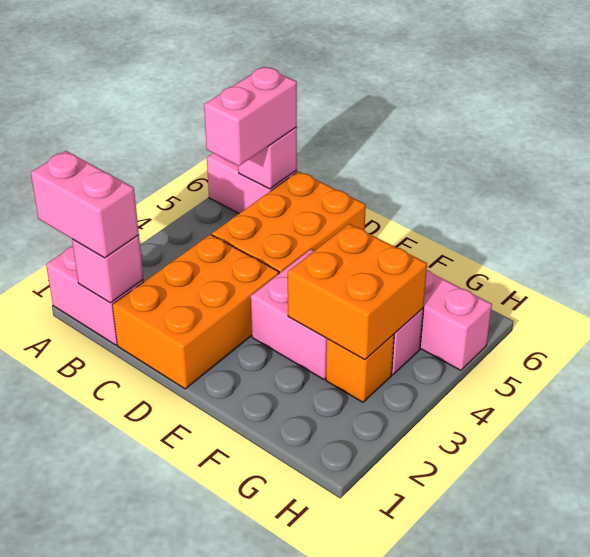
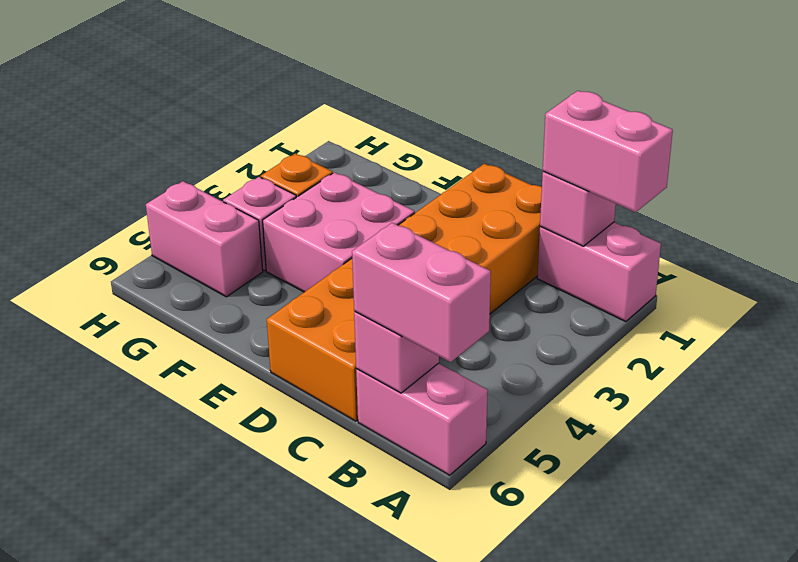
pink brick B5:B6 level 3 -> pink brick A6:B6 level 3
orange brick F3:G4 level 2 -> none

